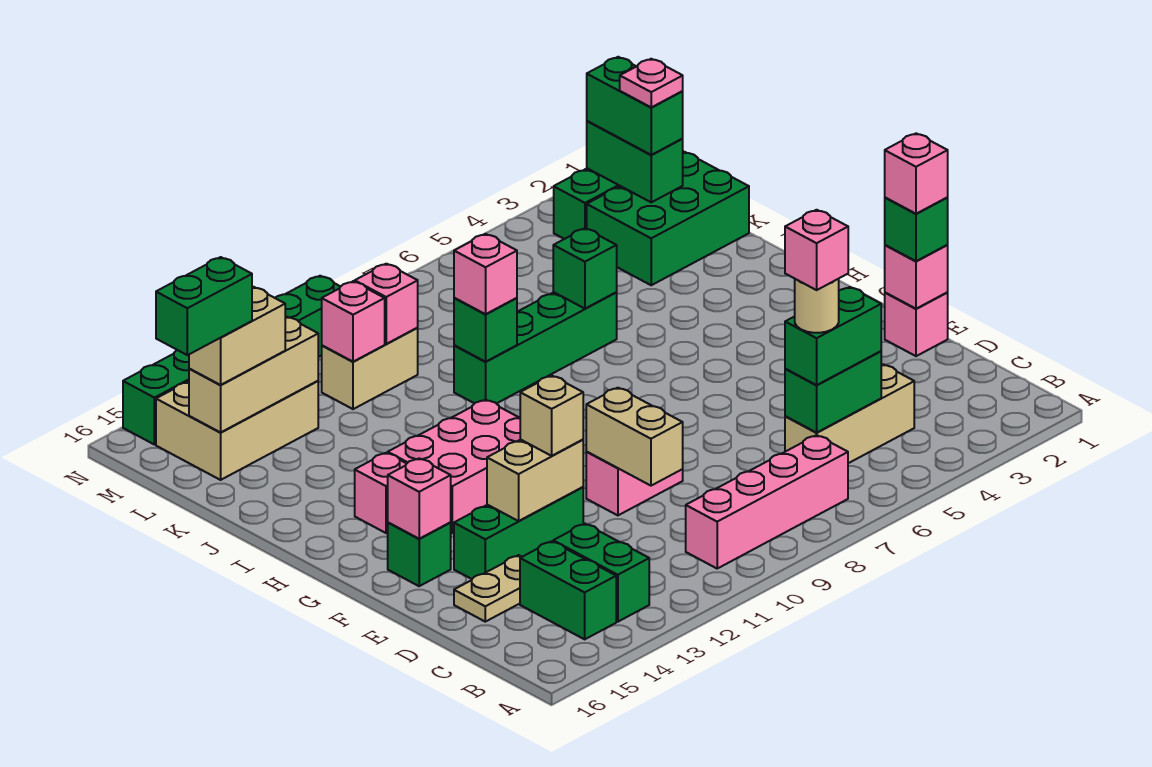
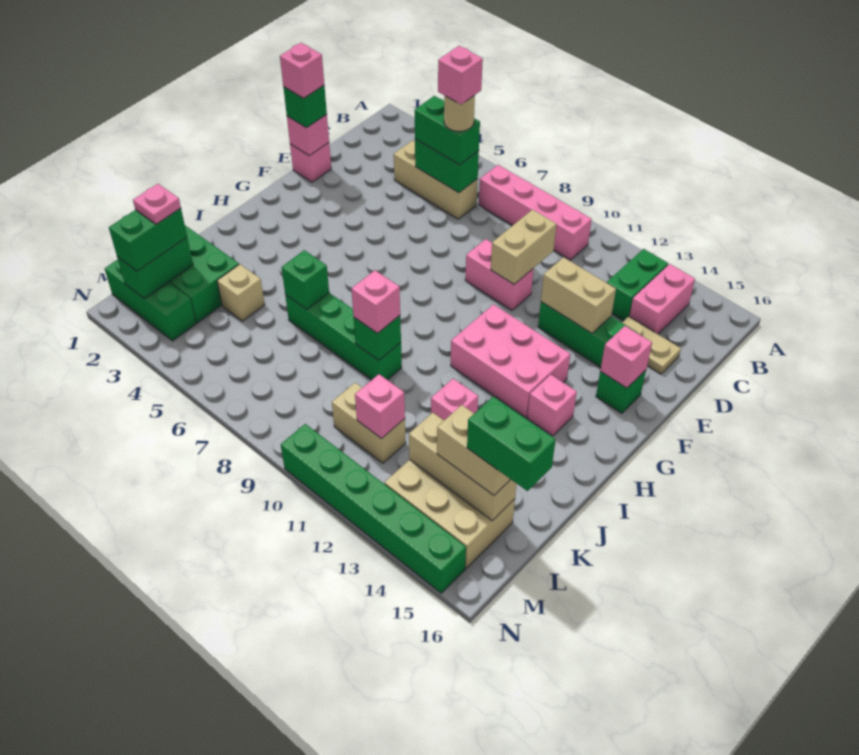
green brick B14:C14 level 1 -> pink brick B14:C14 level 1
tan brick E12 level 3 -> tan brick K4 level 1
pink brick L10 level 2 -> pink brick J12 level 1

